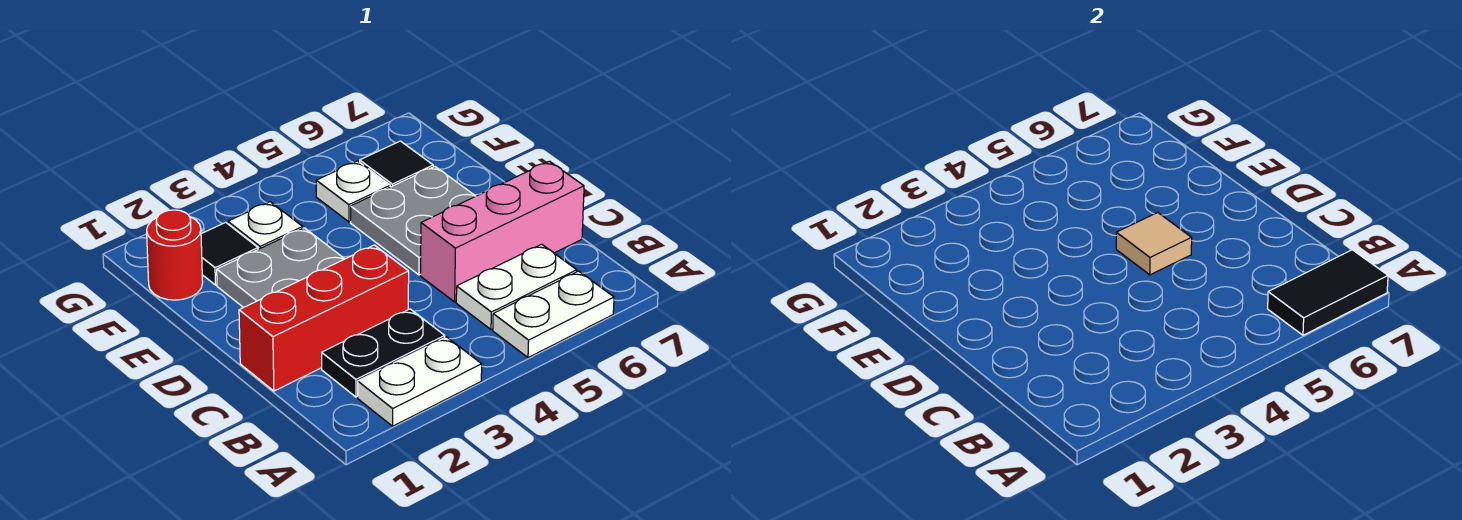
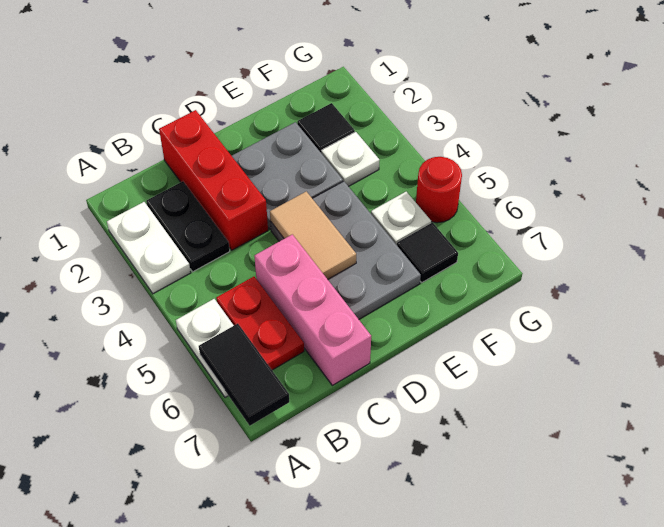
white plate B5:B6 level 1 -> red plate B5:B6 level 1
grey plate D5:E6 level 1 -> grey plate D4:E6 level 1
tan tile D5 level 2 -> tan tile D4:D5 level 2
red round brick F1 level 1 -> red round brick G5 level 1

